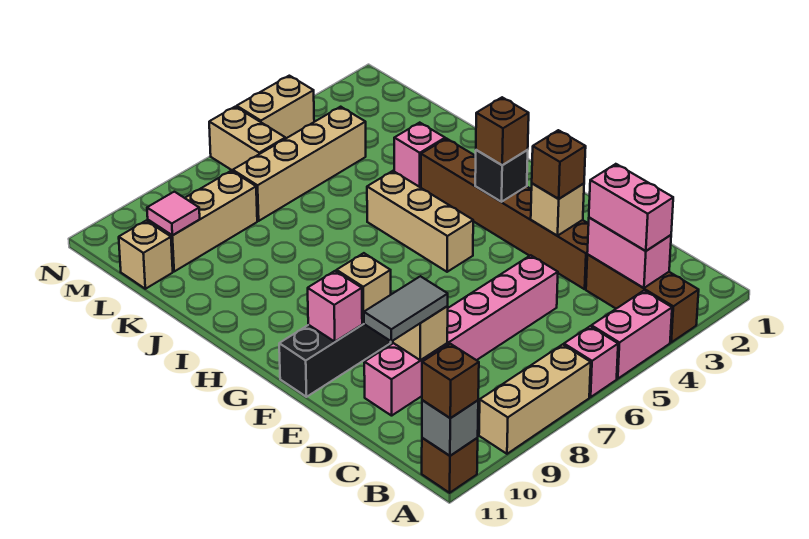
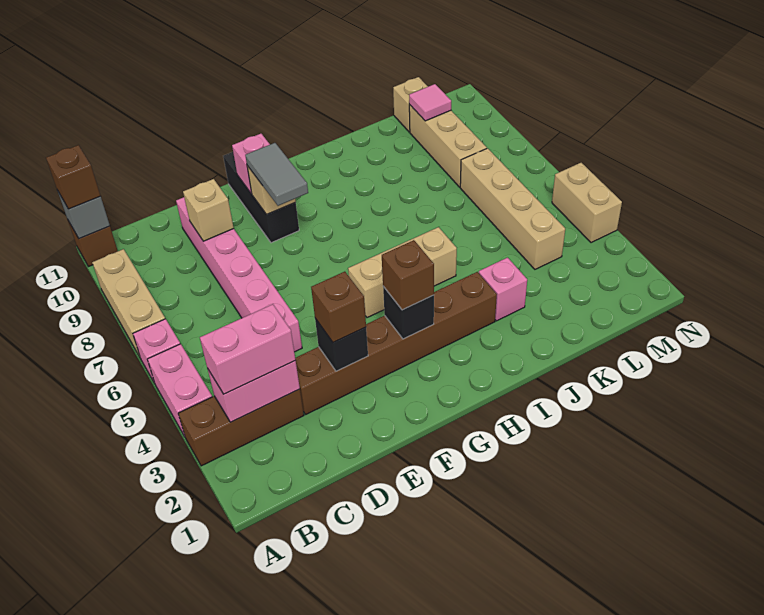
grey tile D9:D10 level 3 -> grey tile F8:F9 level 3
tan brick E3 level 2 -> black brick E3 level 2
tan brick M6:N6 level 1 -> none

